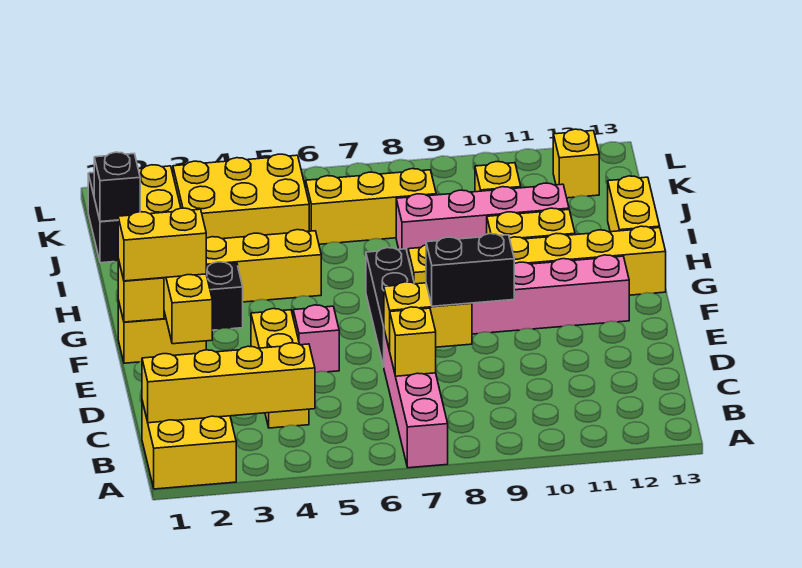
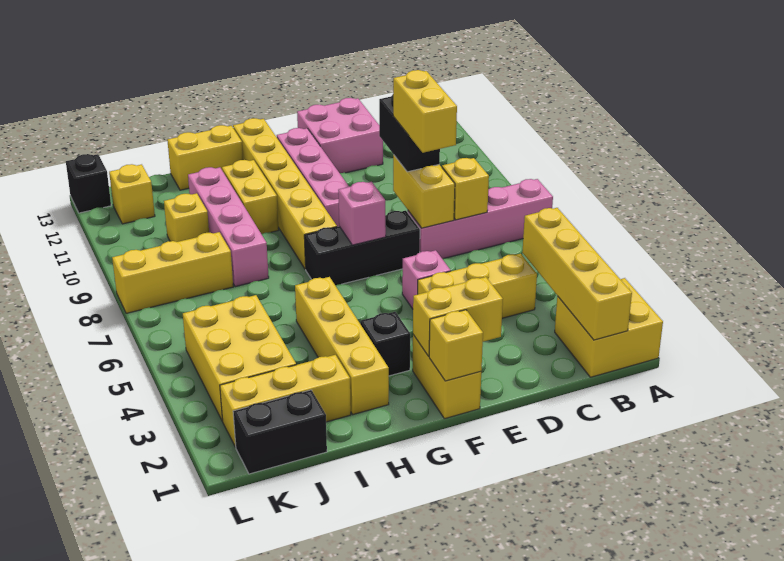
none -> pink brick D12:E13 level 1
yellow brick F1:F2 level 3 -> yellow brick D7:D8 level 4
none -> pink brick F7 level 2
black brick J1 level 2 -> black brick L13 level 1
yellow brick J6:J8 level 1 -> yellow brick J8:L8 level 1

